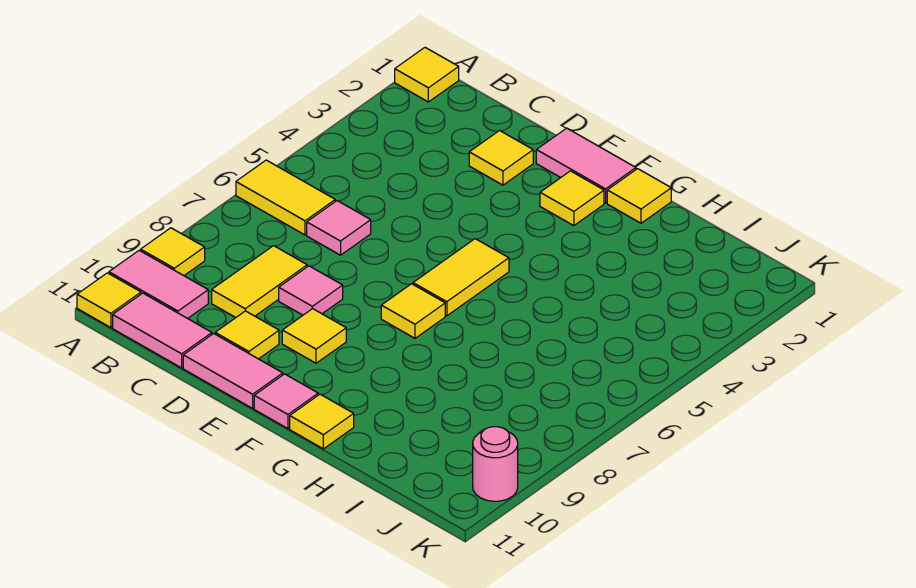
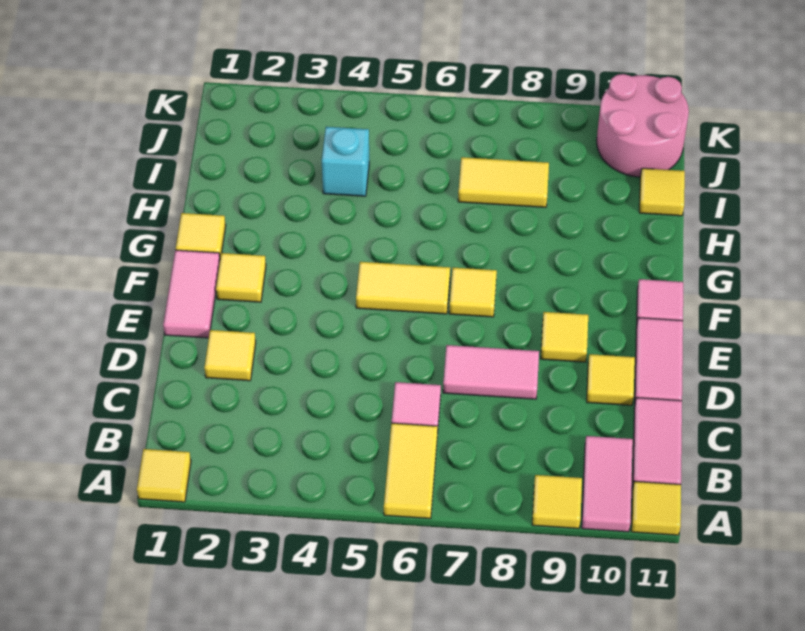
yellow tile C8:C9 level 1 -> yellow tile I7:I8 level 1
pink tile D8 level 1 -> pink tile D7:D8 level 1
yellow tile G11 level 1 -> yellow tile I11 level 1
none -> cyan brick I4 level 1
pink round brick K10 level 1 -> pink round brick J10:K11 level 1

